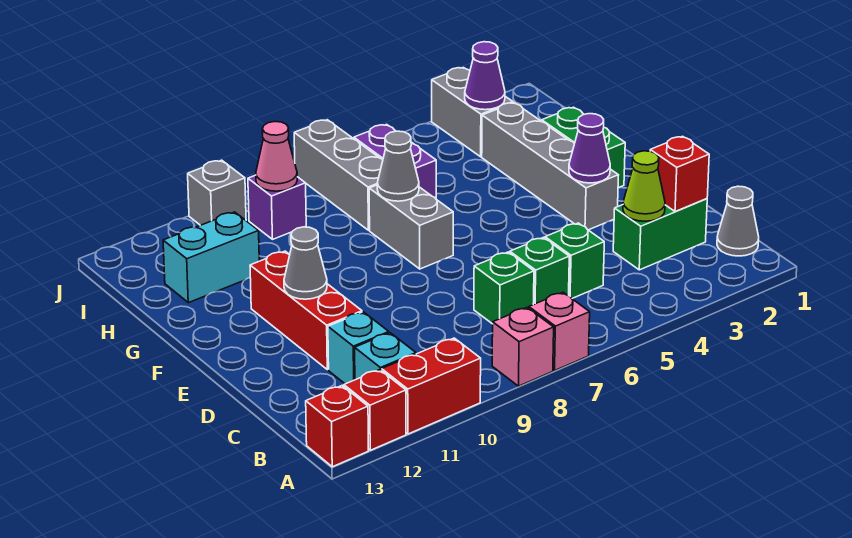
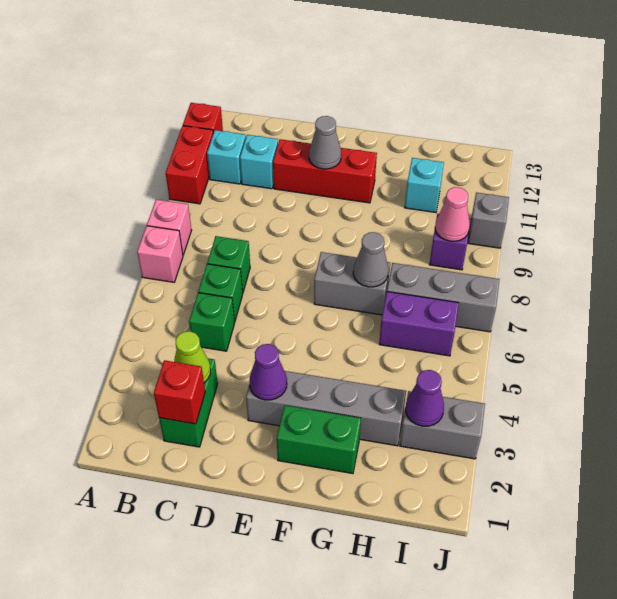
red brick A13 level 1 -> none
grey cone B1 level 1 -> none
cyan brick H11:H12 level 1 -> cyan brick H11 level 1

